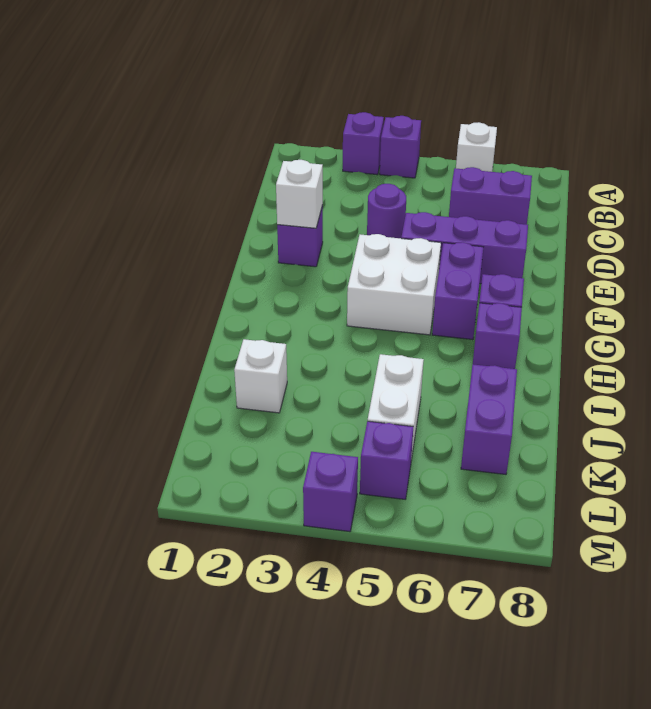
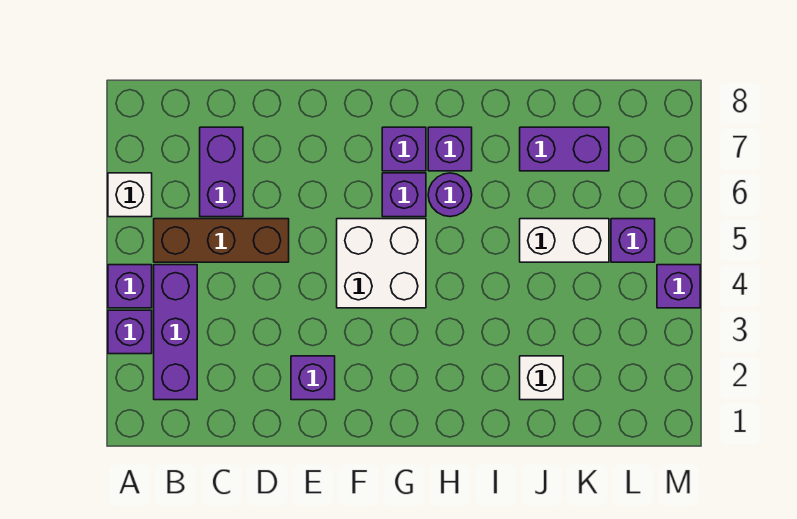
none -> brown brick B5:D5 level 1
purple round brick D4 level 1 -> purple round brick H6 level 1
white brick E2 level 2 -> none
purple brick E5:E7 level 1 -> purple brick B2:B4 level 1
purple brick F6:G6 level 1 -> purple brick G6 level 1

